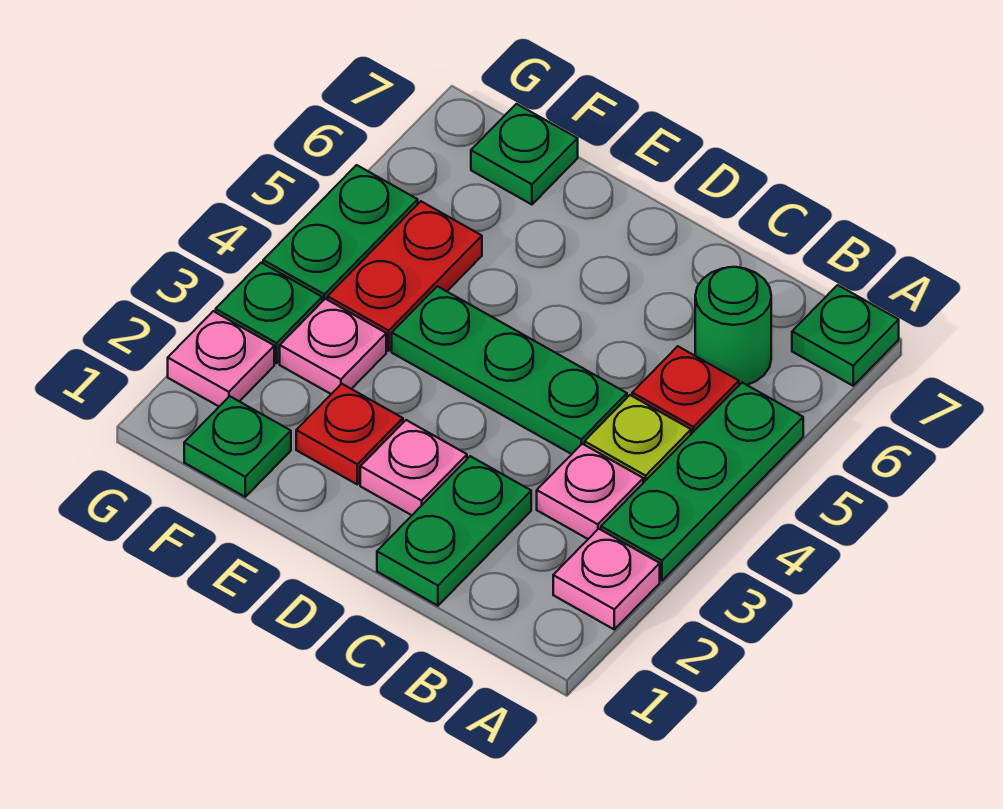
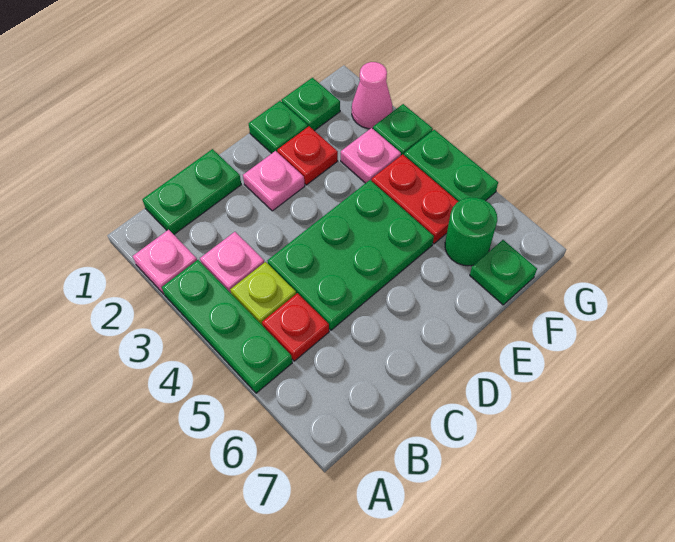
green plate A7 level 1 -> green plate E1 level 1
green round brick B6 level 1 -> green round brick F6 level 1
green plate C1:C2 level 1 -> green plate B1:C1 level 1
green plate C4:E4 level 1 -> green plate C4:E5 level 1
pink plate G2 level 1 -> pink cone G2 level 1

